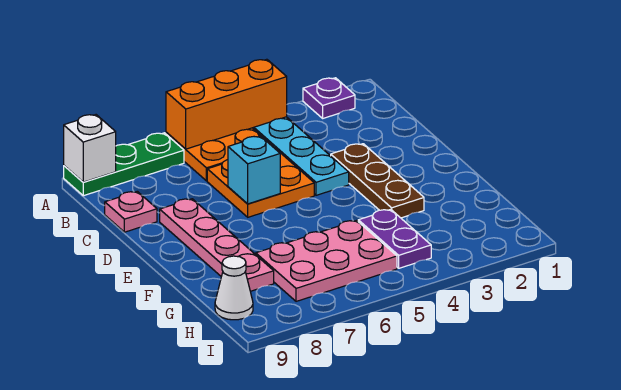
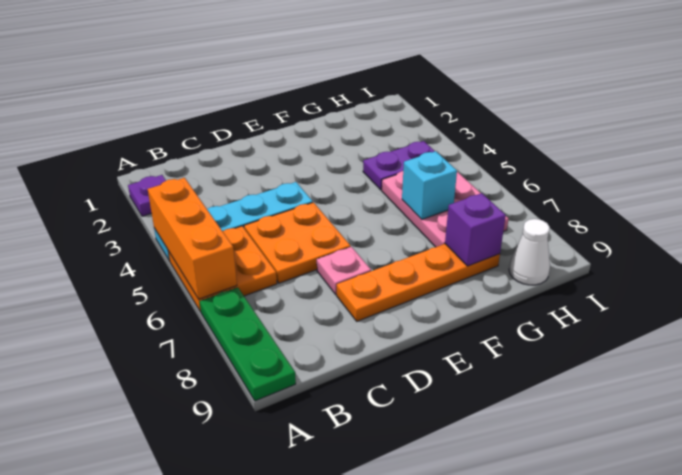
white brick A9 level 2 -> none
pink plate C9 level 1 -> pink plate D7 level 1
brown plate D3:F3 level 1 -> none
cyan brick D6 level 2 -> cyan brick G6 level 2
pink plate D8:G8 level 1 -> orange plate D8:G8 level 1
none -> purple brick G8 level 2

